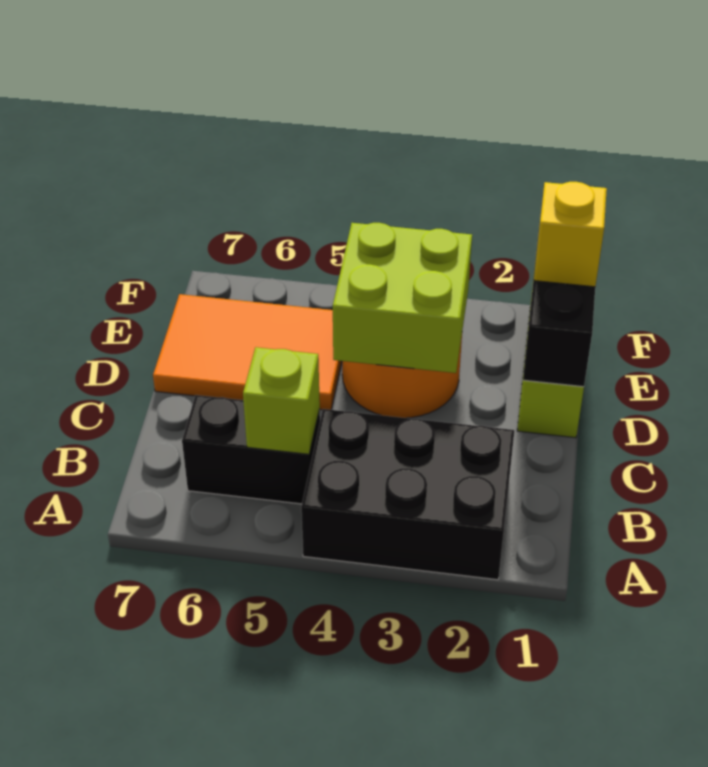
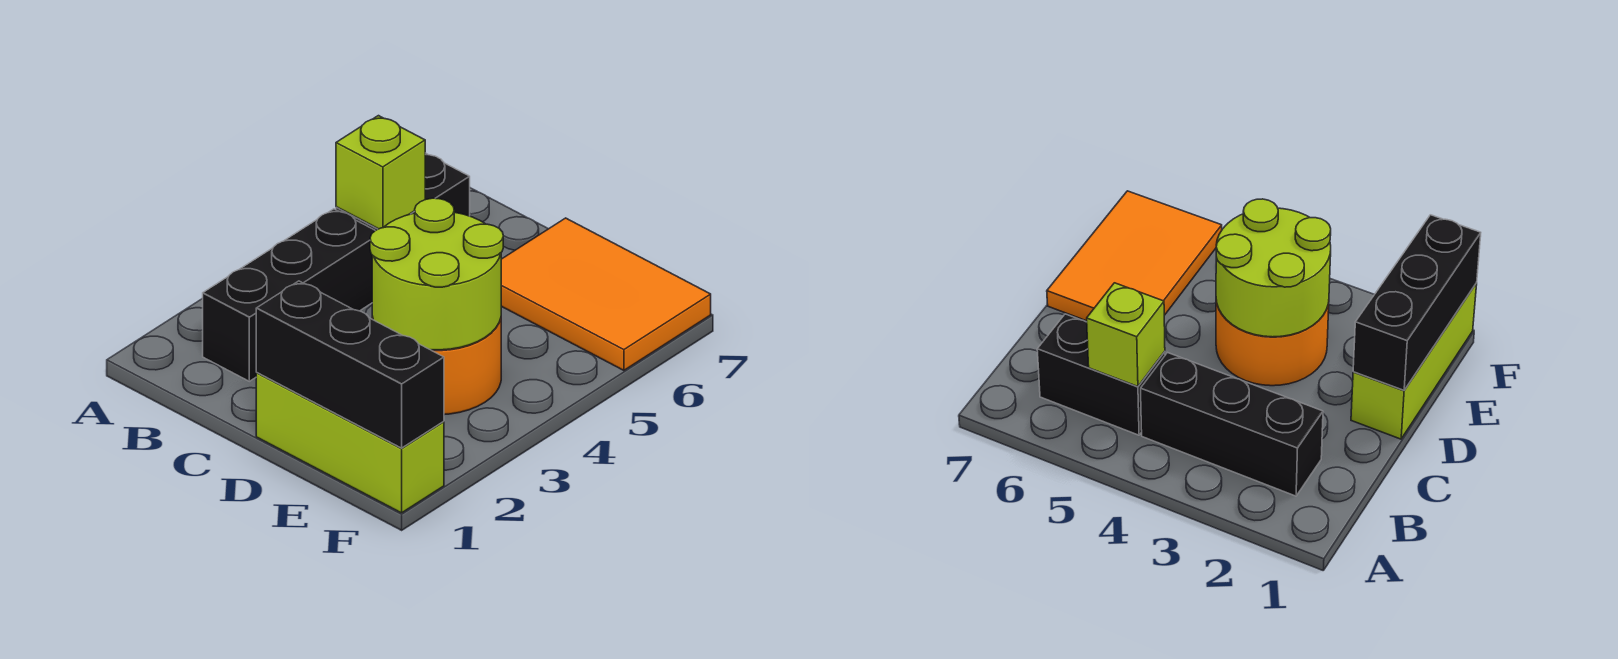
black brick A2:B4 level 1 -> black brick B2:B4 level 1
lime brick D3:E4 level 2 -> lime round brick D3:E4 level 2
orange tile D5:E7 level 1 -> orange tile D6:F7 level 1
yellow brick E1 level 3 -> none

